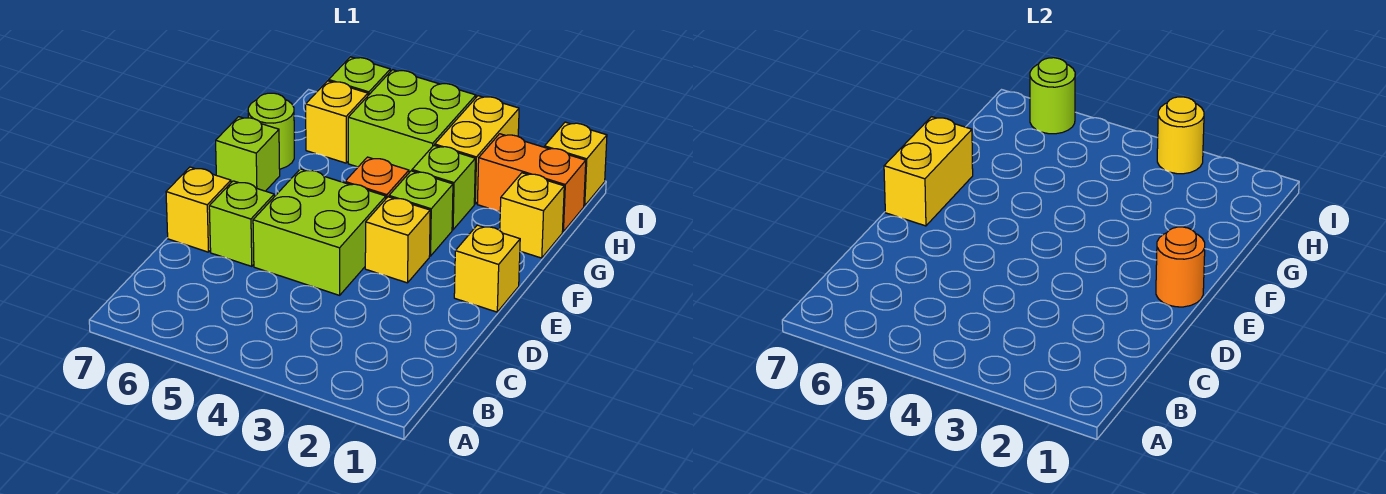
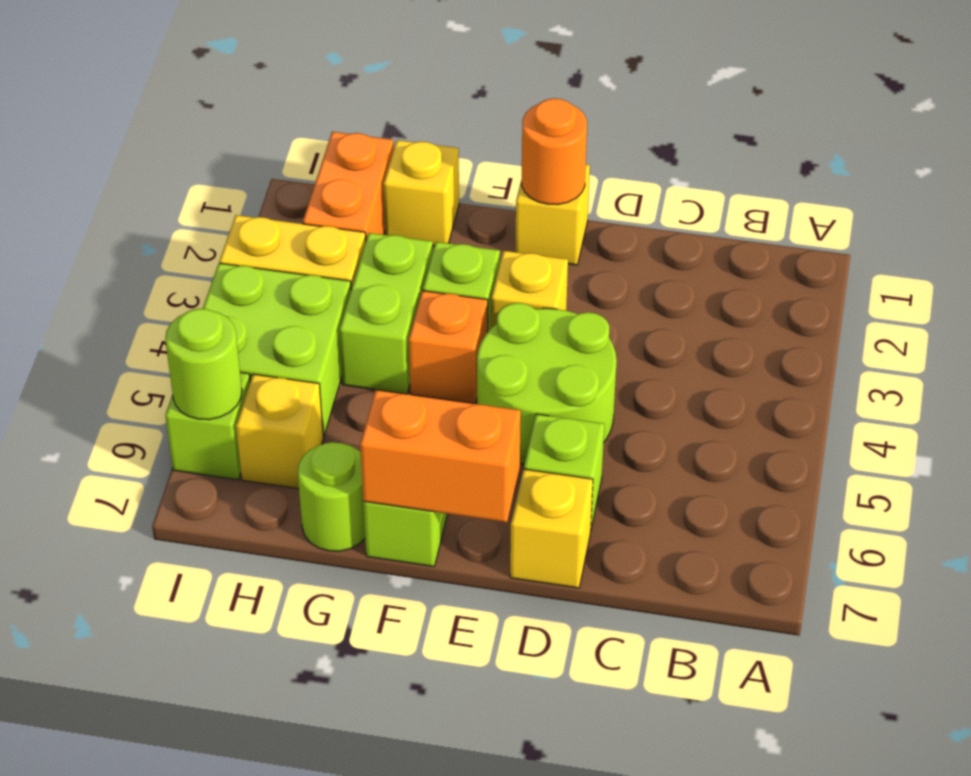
lime brick D4:E5 level 1 -> lime round brick D4:E5 level 1
yellow brick E7:F7 level 2 -> orange brick E7:F7 level 2
lime brick G3 level 1 -> lime brick G3:G4 level 1
yellow brick I1 level 1 -> none
yellow round brick I3 level 2 -> none

